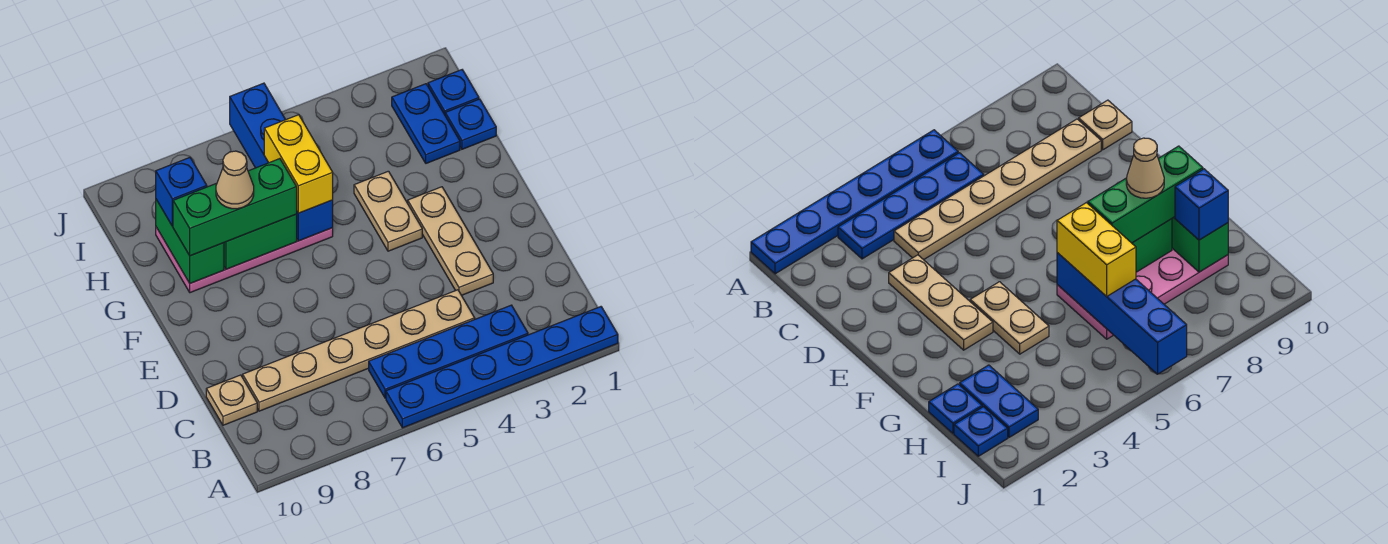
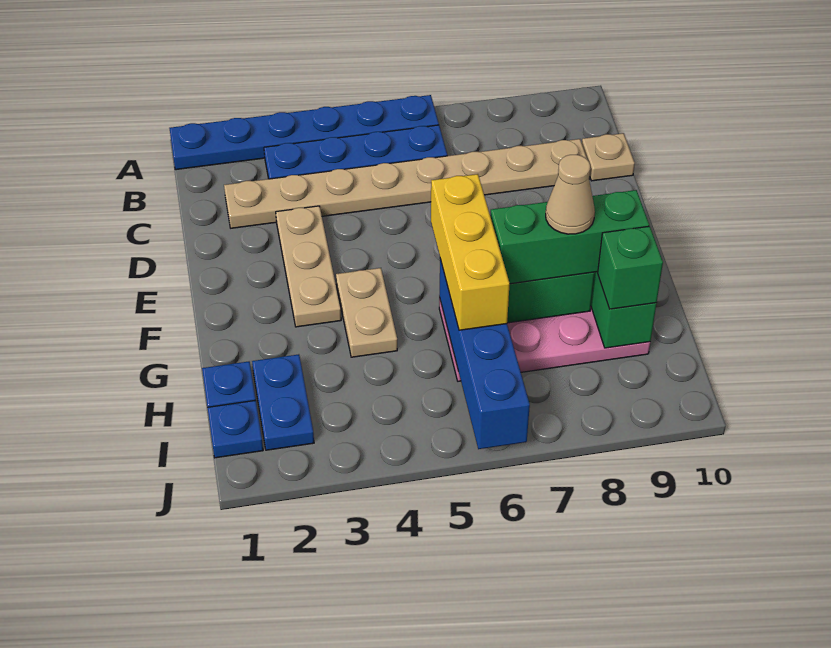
tan plate C4:C9 level 1 -> tan plate C2:C9 level 1
yellow brick G6:H6 level 3 -> yellow brick F6:H6 level 3
blue brick H9 level 3 -> green brick H9 level 3

